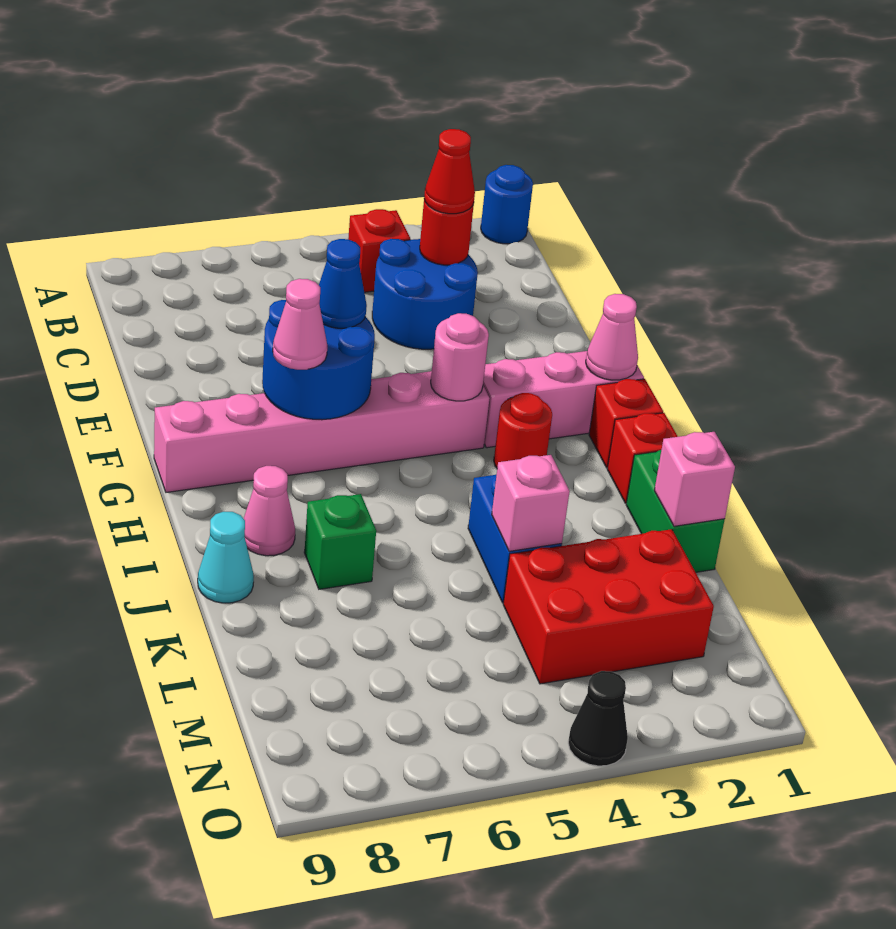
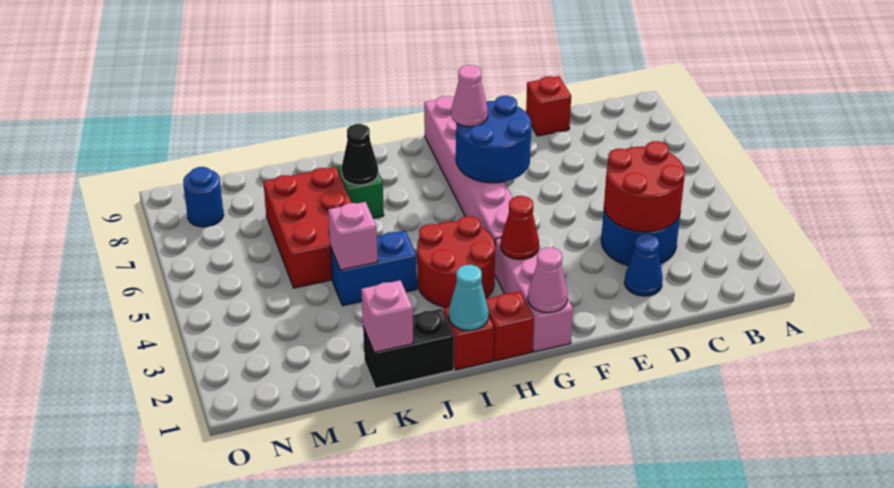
blue round brick A1 level 1 -> blue round brick N8 level 1
red brick B4 level 1 -> red brick D9 level 1
red round brick C3 level 2 -> red round brick C3:D4 level 2
red cone C3 level 3 -> red cone G3 level 2
blue cone F6 level 3 -> blue cone D2 level 1
pink round brick G4 level 2 -> none
red round brick H3 level 1 -> red round brick H3:I4 level 1
pink cone I8 level 1 -> none
green brick J1:K1 level 1 -> black brick J1:K1 level 1
cyan cone J9 level 1 -> cyan cone I1 level 2
red brick L2:M4 level 1 -> red brick K5:L7 level 1
black cone O4 level 1 -> black cone J7 level 2

